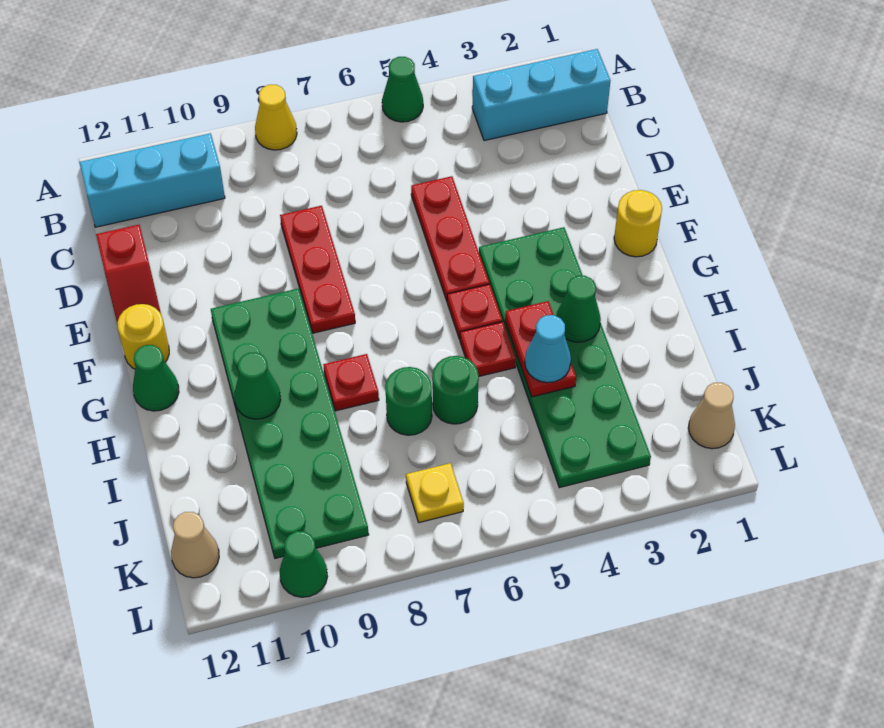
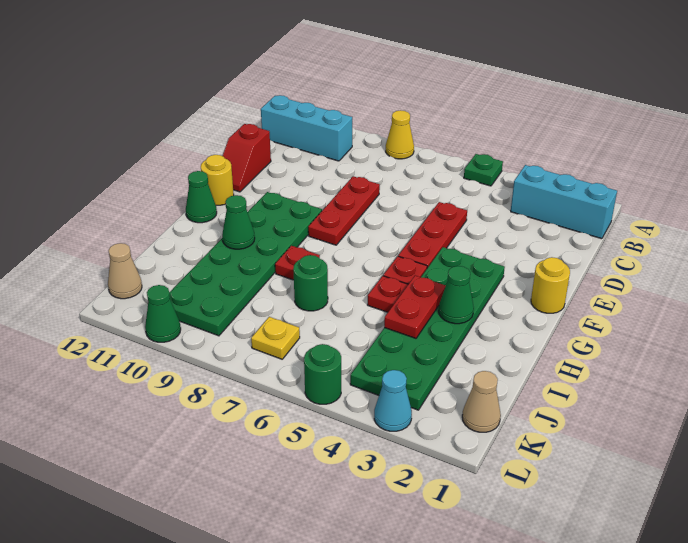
green cone A5 level 1 -> green plate A5 level 1
cyan cone I4 level 3 -> cyan cone L3 level 1
green round brick I6 level 1 -> green round brick L5 level 1

